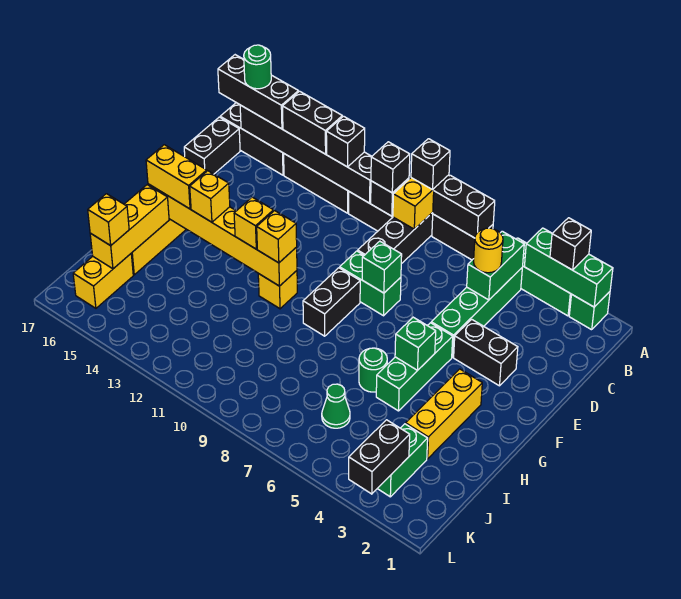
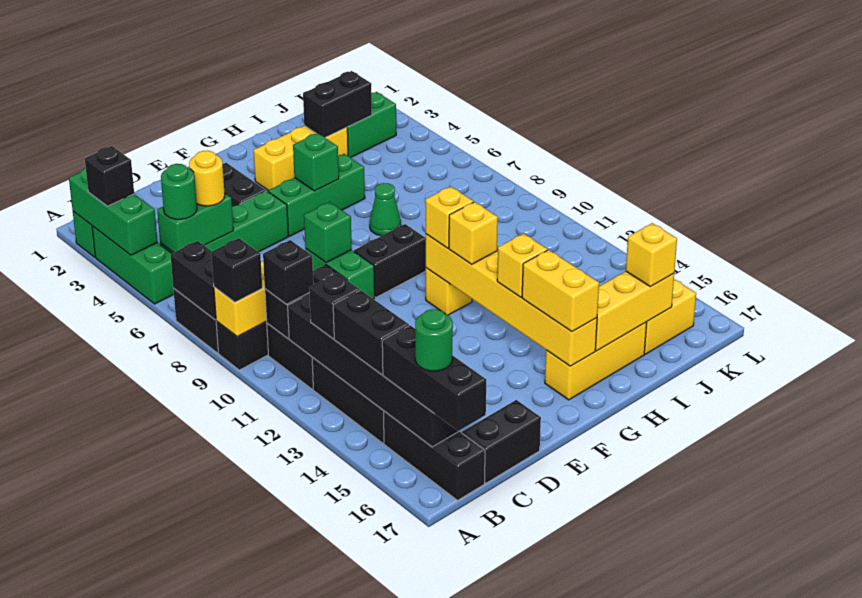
green round brick H6 level 1 -> green round brick B5 level 3
green cone J6 level 1 -> green cone H7 level 1
black brick K3:L3 level 2 -> black brick I3:J3 level 2

